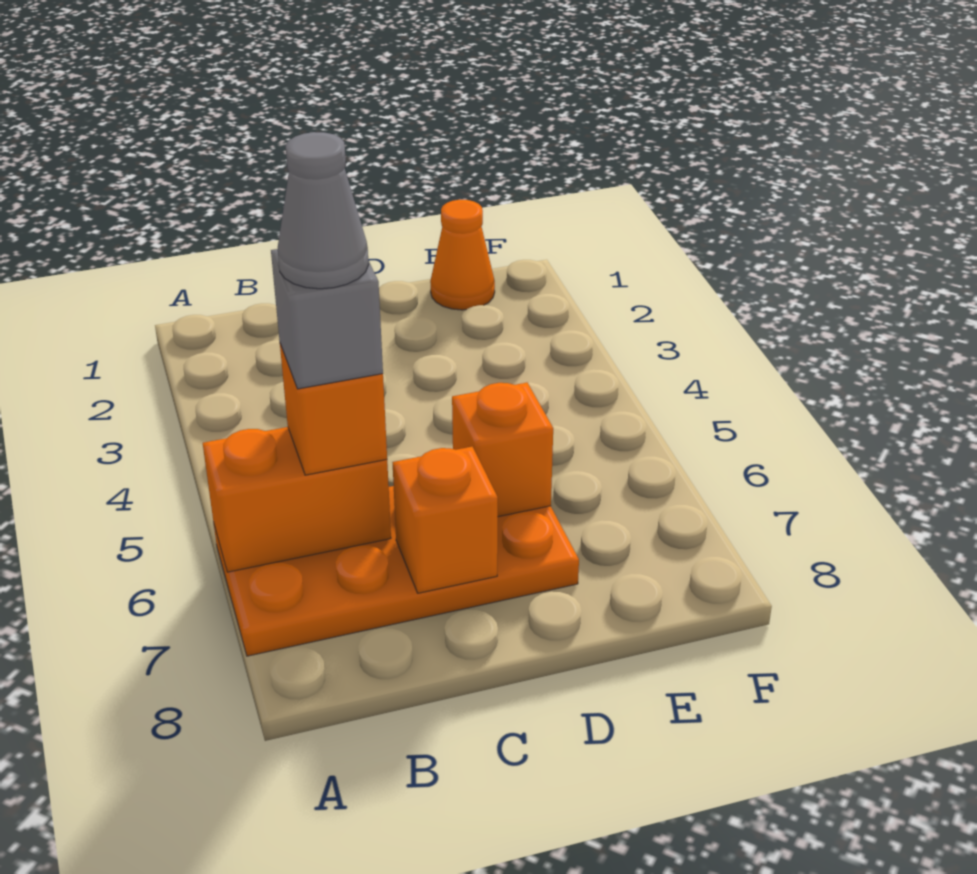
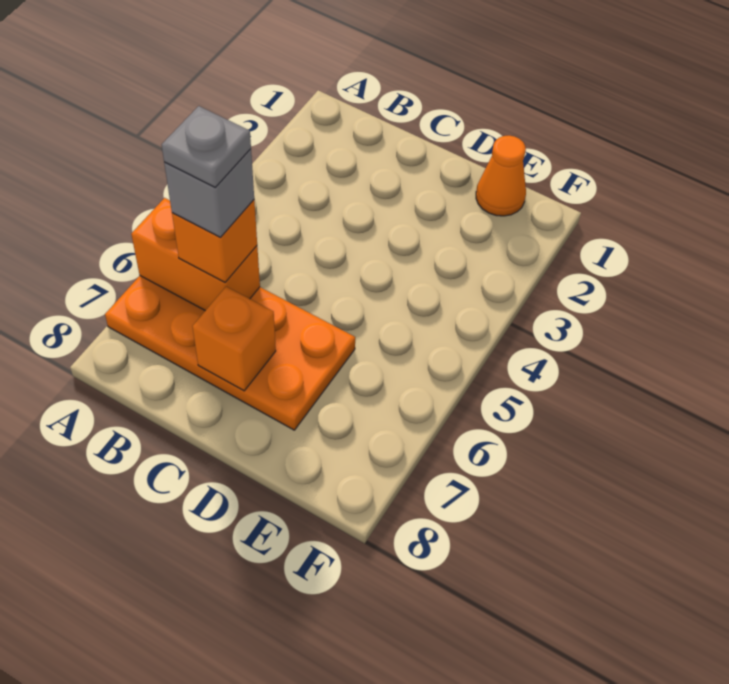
grey cone B6 level 5 -> grey plate B6 level 5
orange brick D6 level 2 -> none

